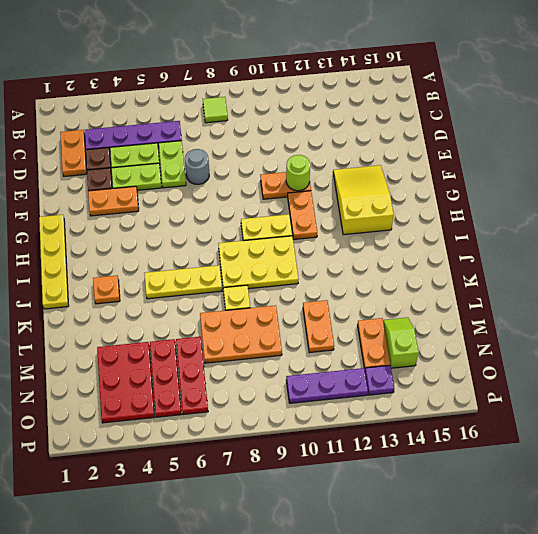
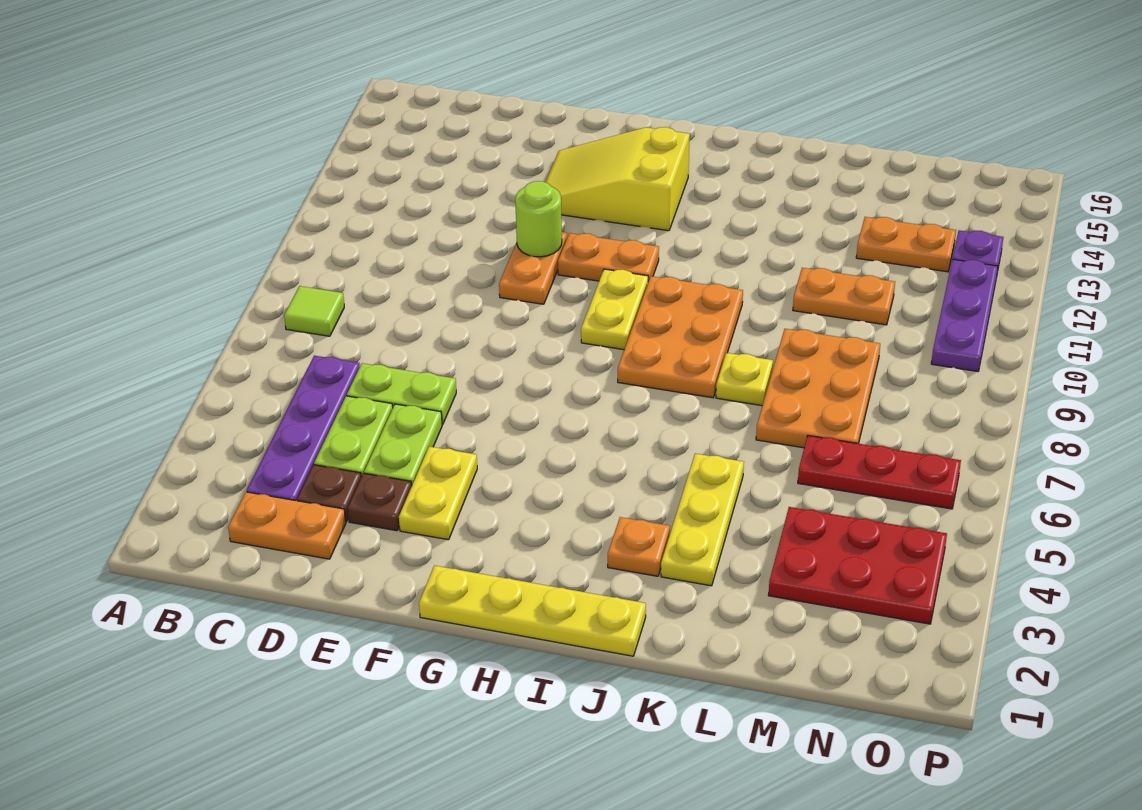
grey round brick E7 level 1 -> none
orange plate F3:F4 level 1 -> yellow plate F3:F4 level 1
yellow plate I8:J10 level 1 -> orange plate I8:J10 level 1
yellow plate J5:J7 level 1 -> yellow plate K3:K5 level 1
red plate M5:O5 level 1 -> none
lime slope M14:N14 level 1 top N -> none

